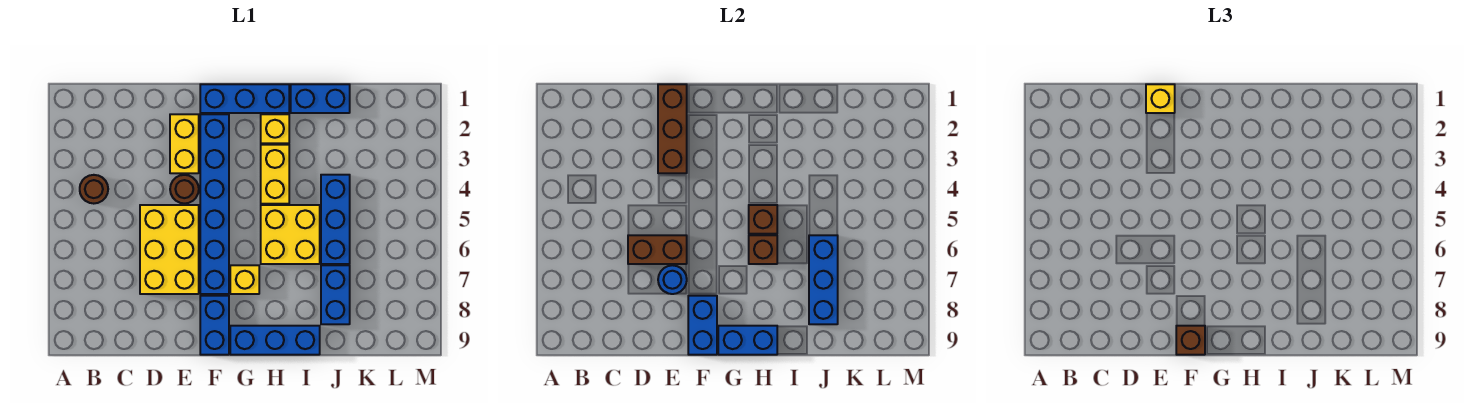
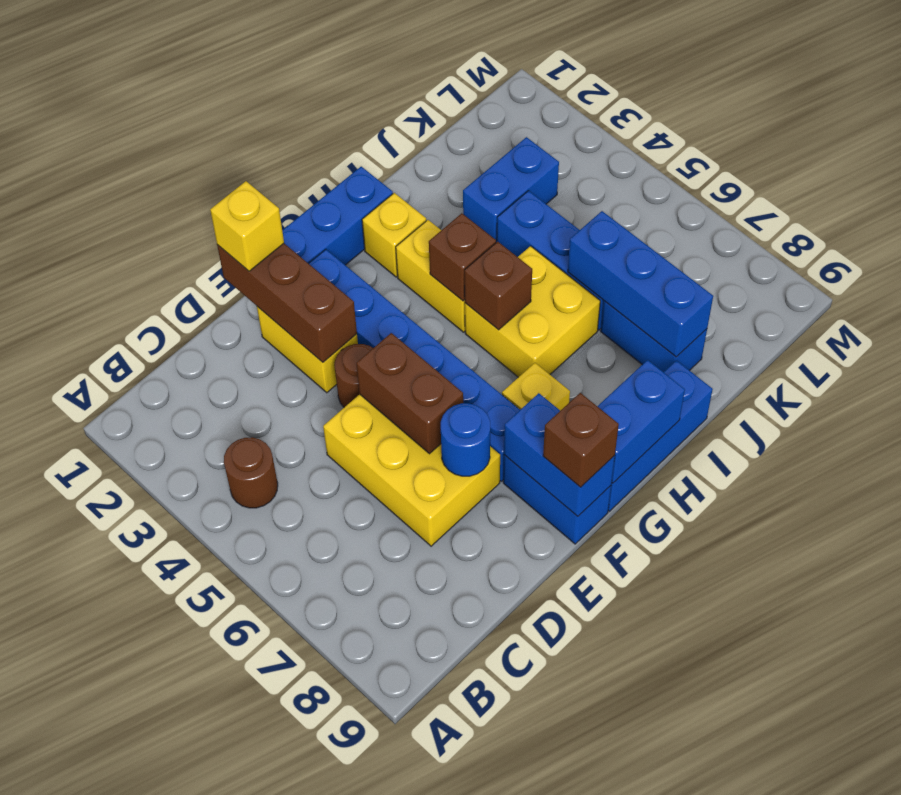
brown brick D6:E6 level 2 -> brown brick E5:E6 level 2
brown brick H6 level 2 -> brown brick H4 level 2
blue brick I1:J1 level 1 -> blue brick J3:K3 level 1

